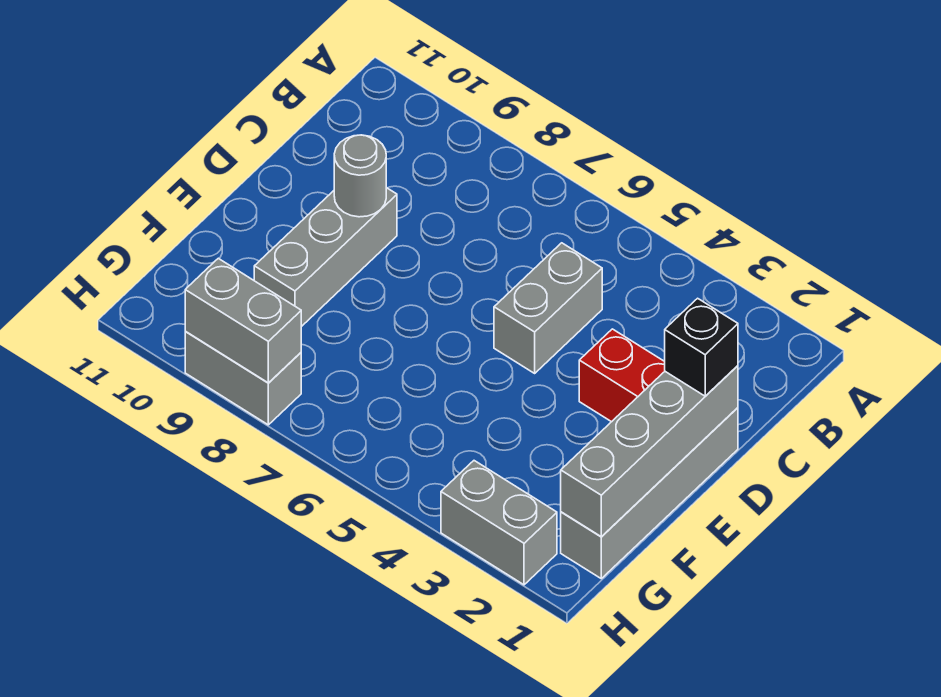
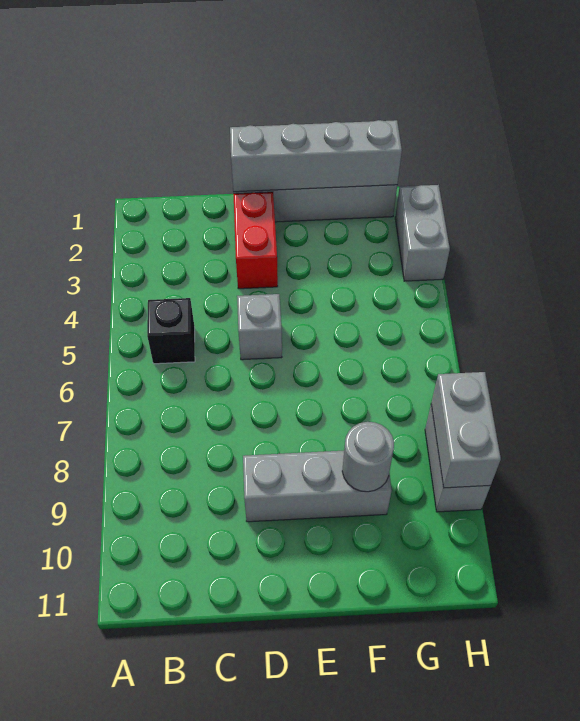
grey brick C5:D5 level 1 -> grey brick D5 level 1
black brick D1 level 3 -> black brick B5 level 1
grey round brick D9 level 2 -> grey round brick F9 level 2

